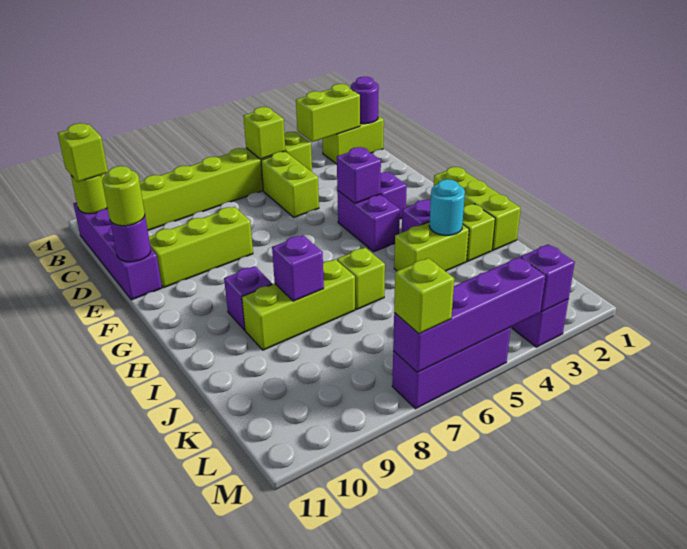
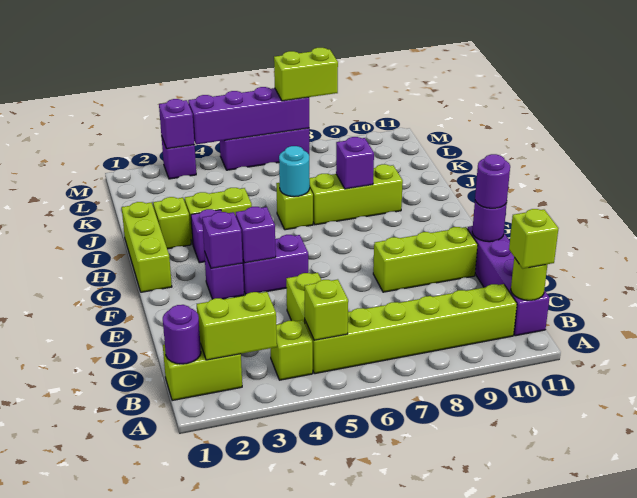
lime round brick E11 level 3 -> purple round brick E11 level 3
purple brick F4:G4 level 1 -> purple brick F4:F5 level 1
purple brick H9 level 1 -> purple brick F3 level 2
cyan round brick I3 level 2 -> cyan round brick I6 level 2
lime brick M7 level 3 -> lime brick M7:M8 level 3

